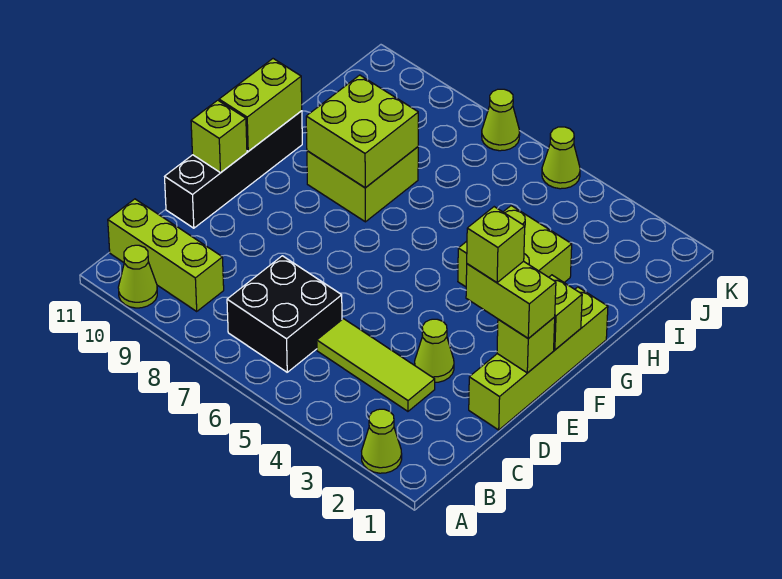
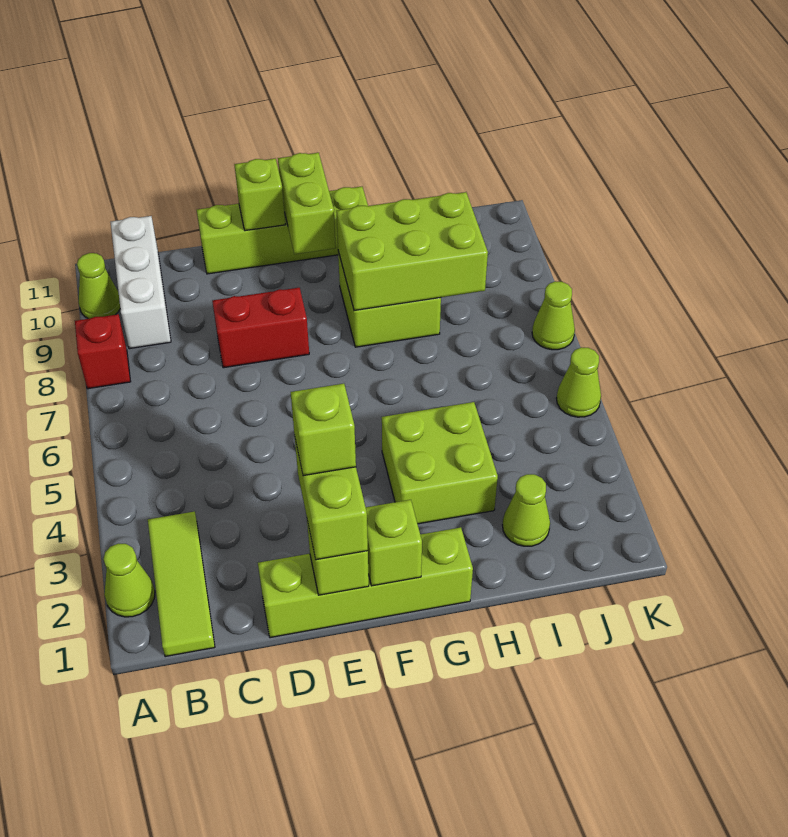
none -> red brick A8 level 1
black brick B6:C7 level 1 -> none
lime brick B9:B11 level 1 -> white brick B9:B11 level 1
lime tile C3:C5 level 1 -> lime tile B1:B3 level 1
lime cone D3 level 1 -> lime cone I2 level 1
none -> red brick D8:E8 level 1
black brick D11:G11 level 1 -> lime brick D11:G11 level 1
lime brick F11:G11 level 2 -> lime brick F10:F11 level 2
lime brick G8:H9 level 2 -> lime brick G8:I9 level 2

